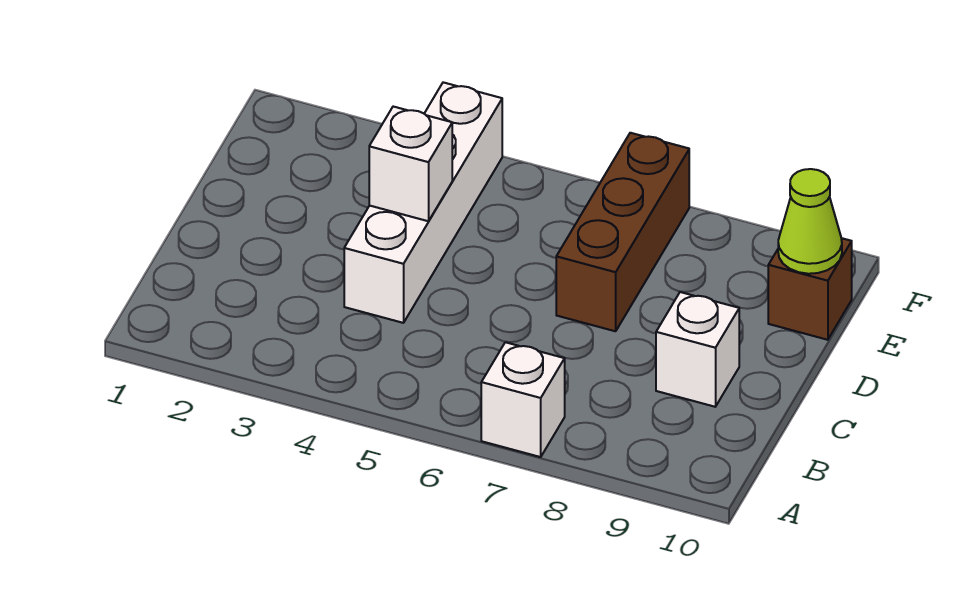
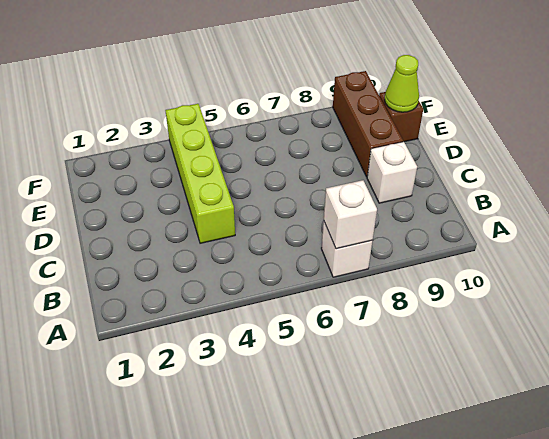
white brick C4:F4 level 1 -> lime brick C4:F4 level 1
white brick D4 level 2 -> white brick A7 level 2
brown brick D7:F7 level 1 -> brown brick D9:F9 level 1

